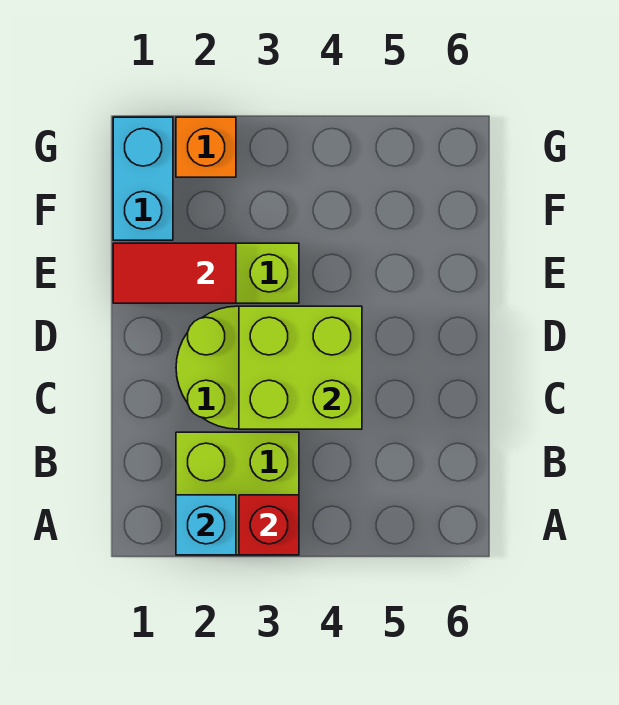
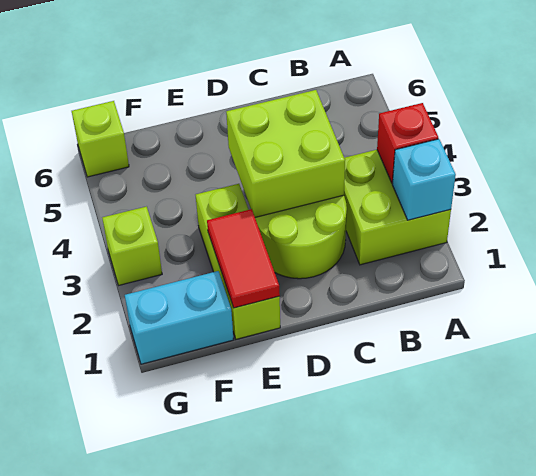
orange brick G2 level 1 -> none
none -> lime brick G3 level 1
none -> lime brick G6 level 1

